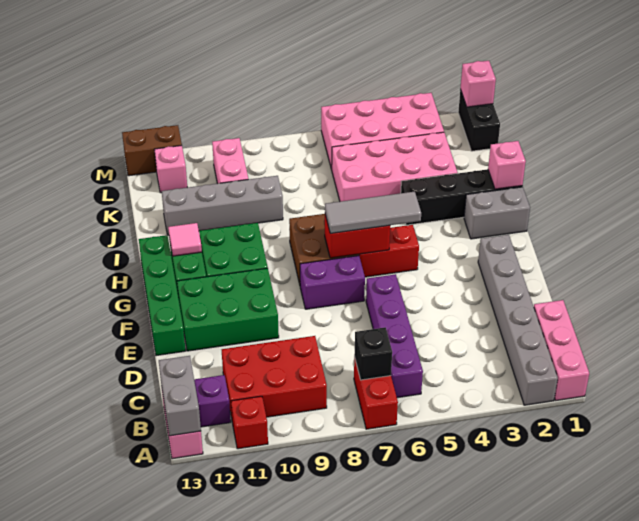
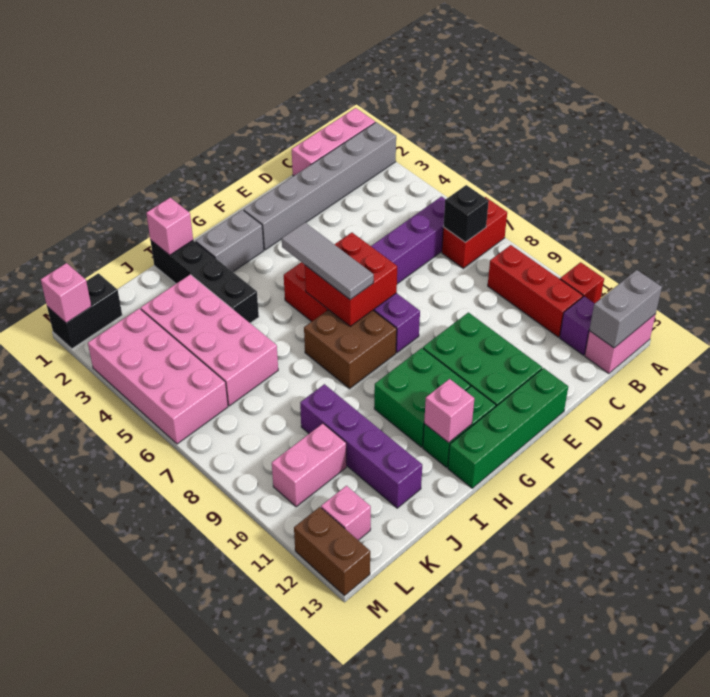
red brick B9:C11 level 1 -> red brick B9:B11 level 1
red brick G6:G7 level 2 -> red brick F6:G7 level 2
grey brick H1:H2 level 1 -> grey brick G2:H2 level 1
pink tile H12 level 2 -> pink brick H12 level 2
grey brick J9:J12 level 1 -> purple brick J9:J12 level 1

